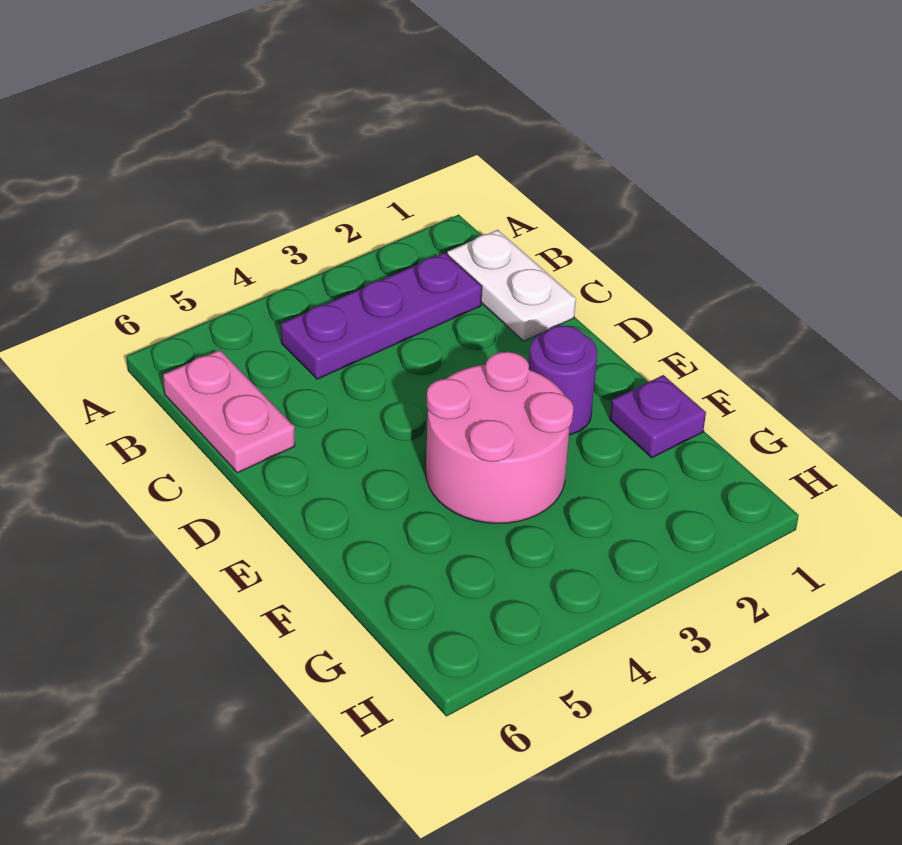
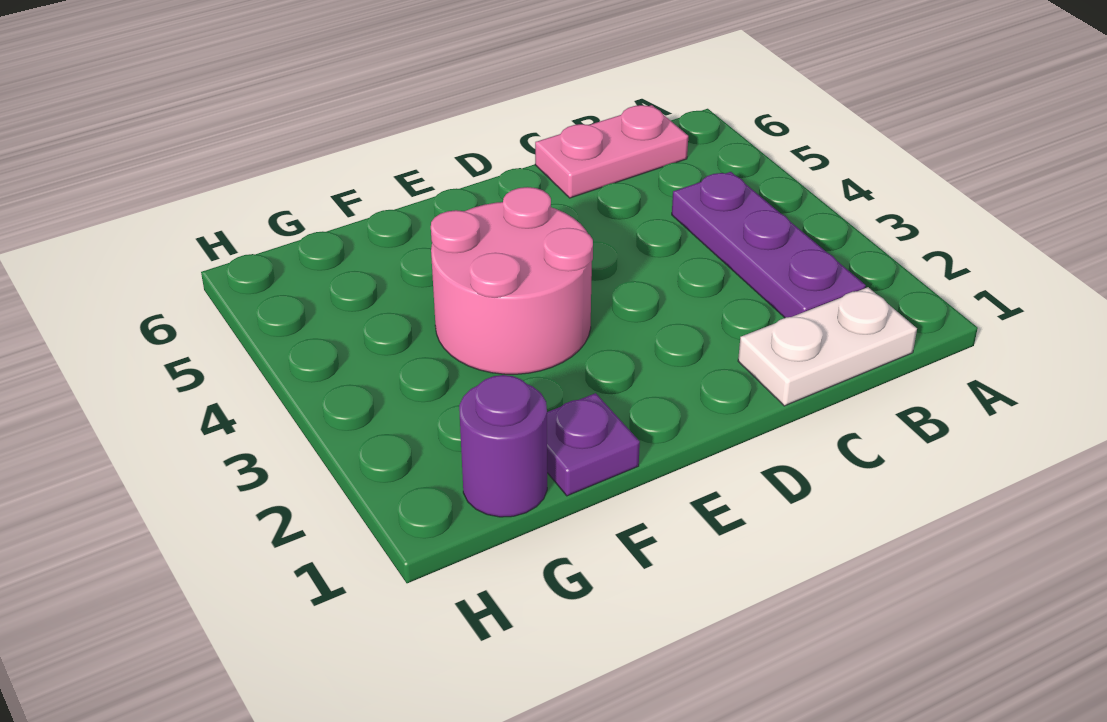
purple round brick E2 level 1 -> purple round brick G1 level 1

